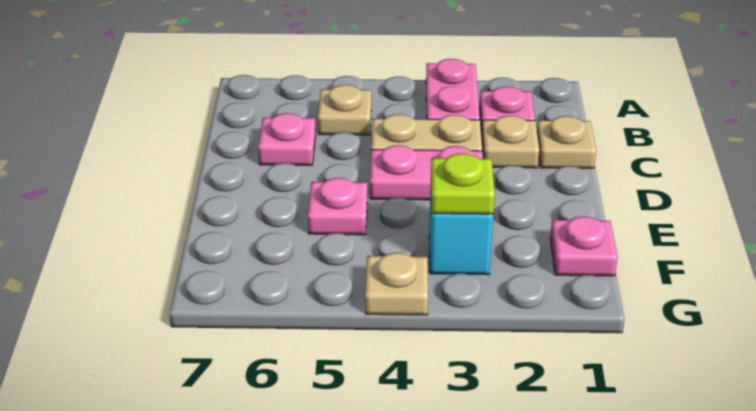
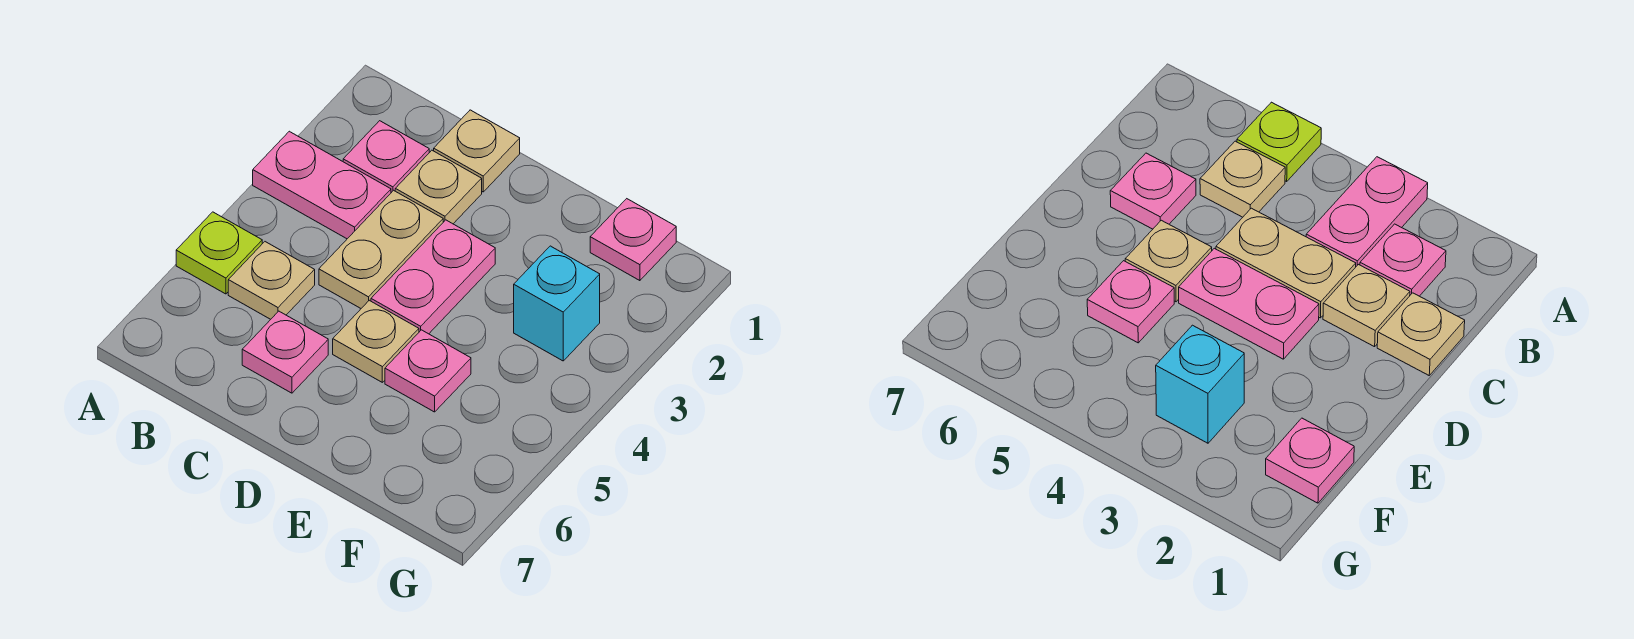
lime plate F3 level 2 -> lime plate A5 level 1
tan plate G4 level 1 -> tan plate D5 level 1

